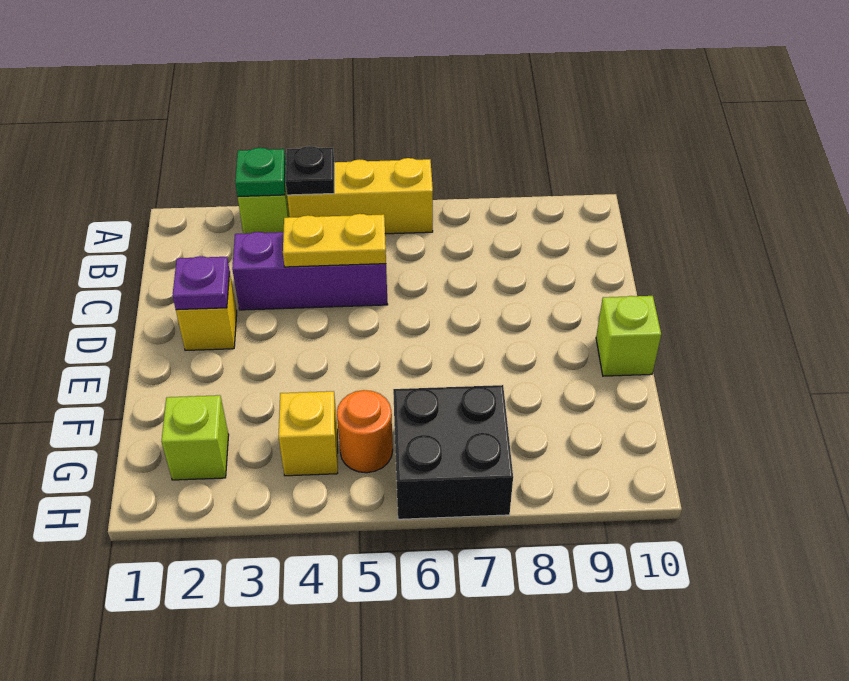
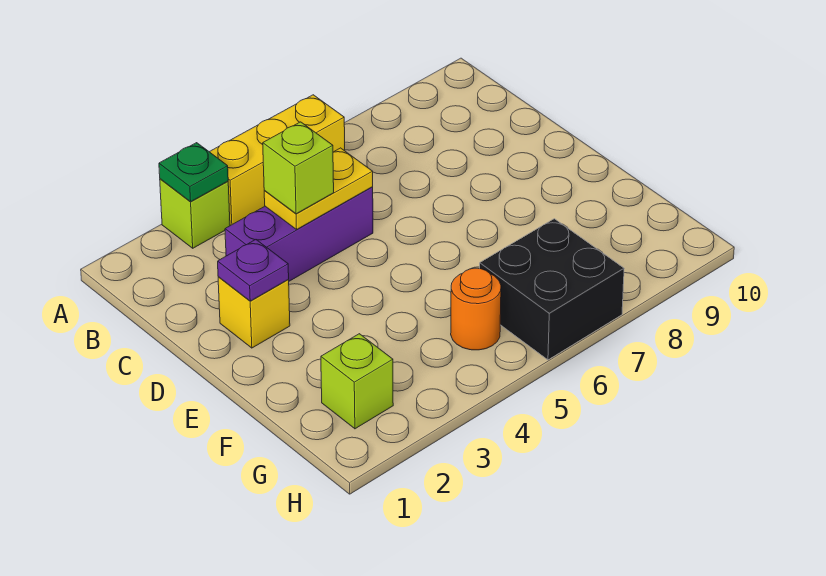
black plate A4 level 2 -> none
lime brick E10 level 1 -> lime brick C4 level 3
yellow brick G4 level 1 -> none

